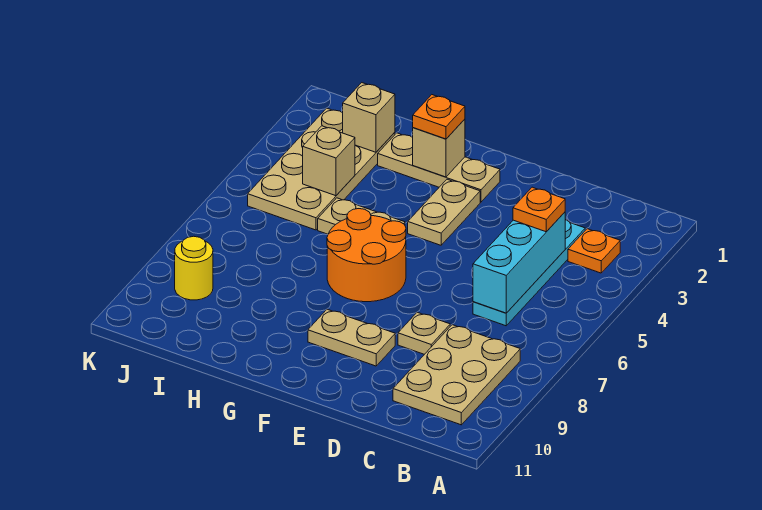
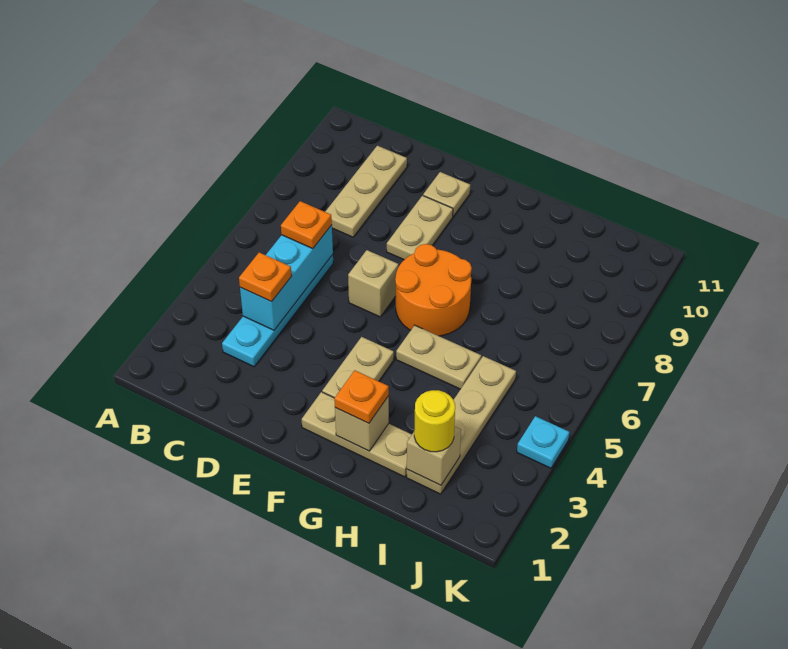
orange plate B3 level 1 -> orange plate C6 level 3
tan plate B8:C10 level 1 -> tan plate C8:C10 level 1
tan plate D8 level 1 -> tan plate E10 level 1
tan plate E9:F9 level 1 -> tan plate E8:E9 level 1
tan plate I2:J5 level 1 -> tan plate I2:I5 level 1
tan brick I4 level 2 -> tan brick E6 level 1
yellow round brick J9 level 1 -> yellow round brick I2 level 3
none -> cyan plate K4 level 1

